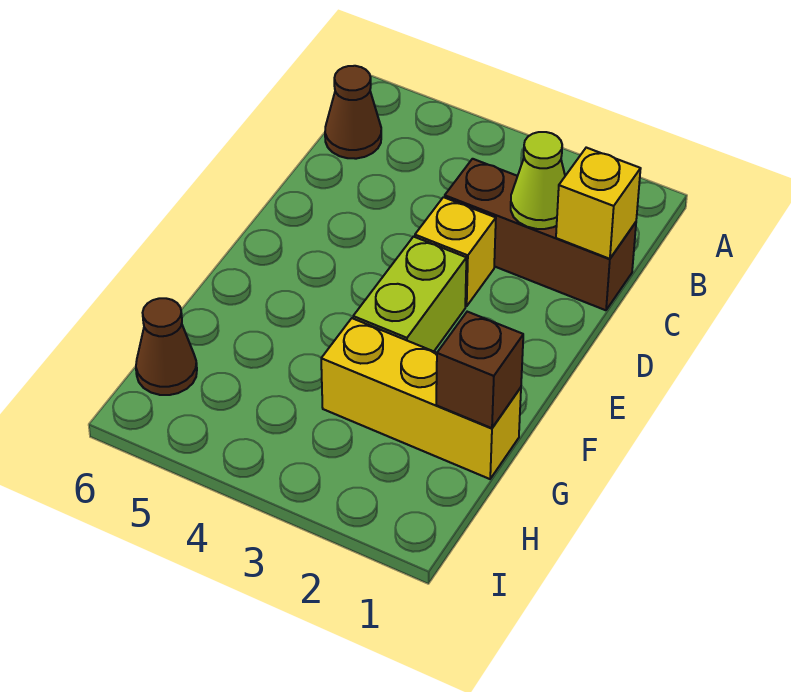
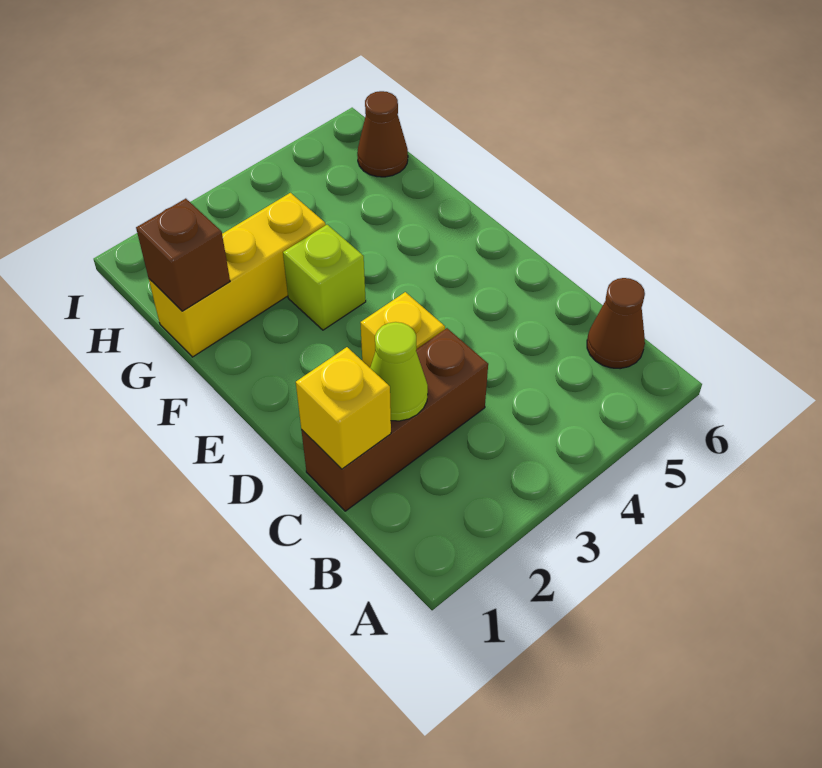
lime brick E3:F3 level 1 -> lime brick F3 level 1

